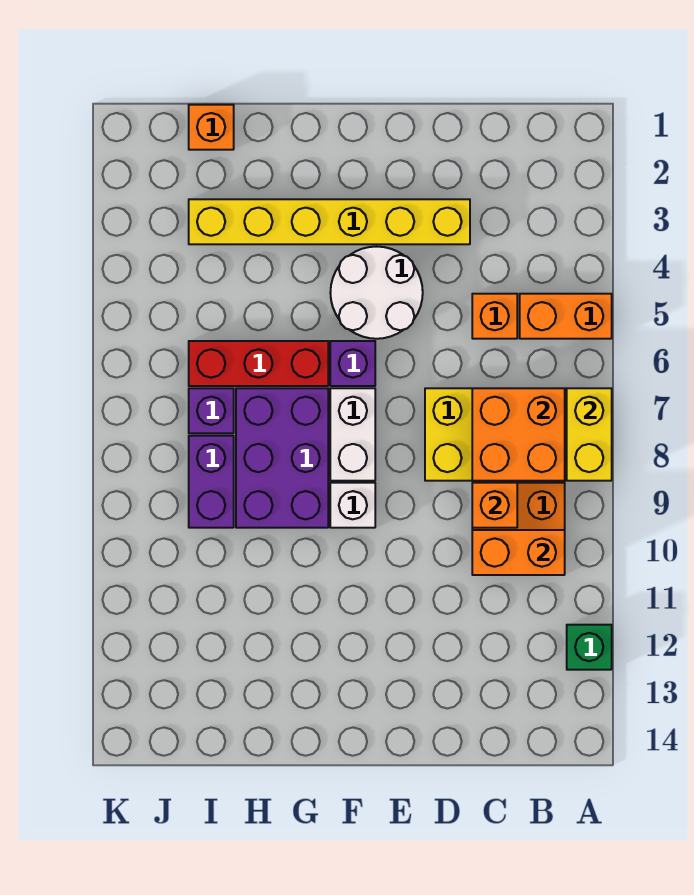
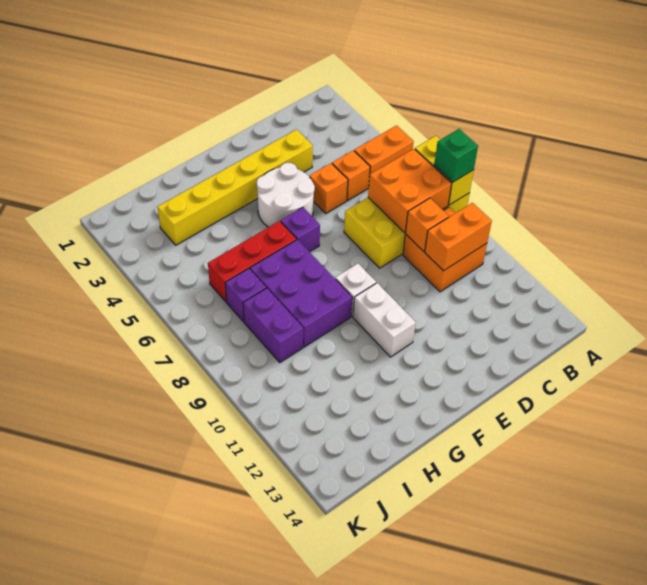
green brick A12 level 1 -> green brick A8 level 3
white brick F7:F8 level 1 -> white brick F10:F11 level 1
orange brick I1 level 1 -> orange brick D5 level 1

